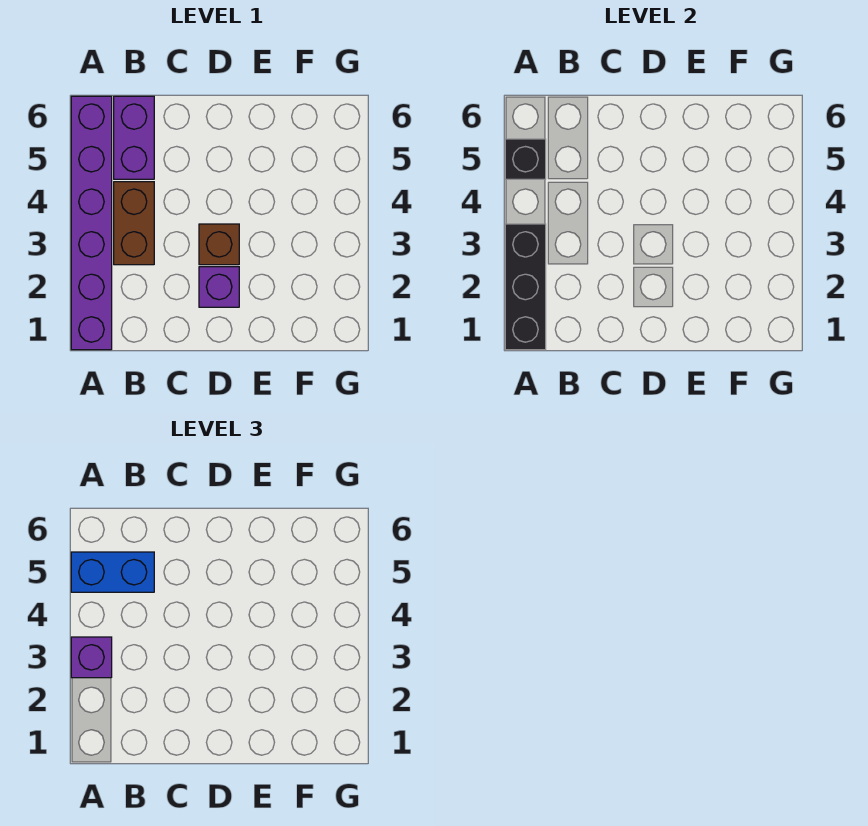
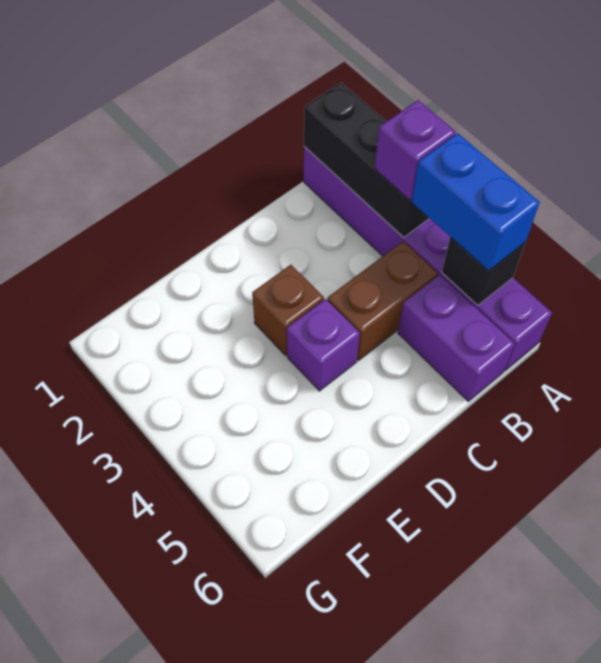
blue brick A5:B5 level 3 -> blue brick A4:A5 level 3
brown brick B3:B4 level 1 -> brown brick B4:C4 level 1
purple brick D2 level 1 -> purple brick D4 level 1

